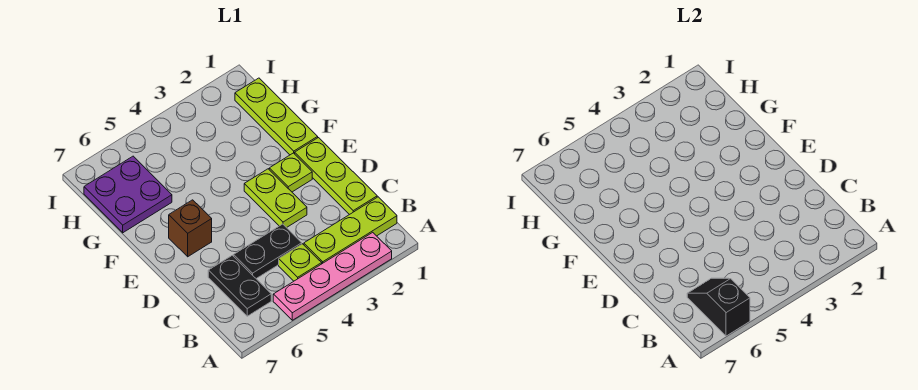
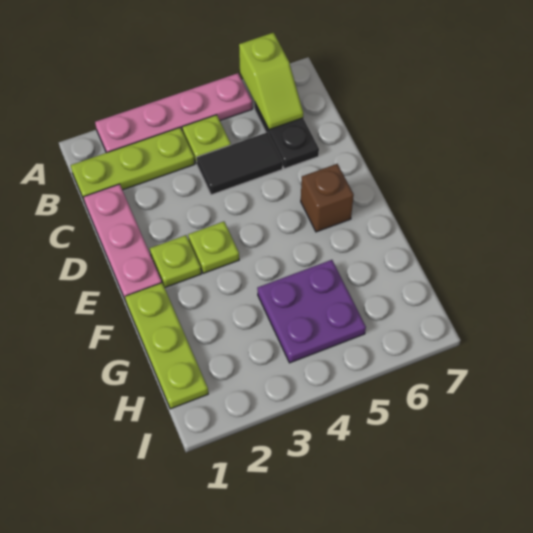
black slope A6:B6 level 2 top A -> lime slope A6:B6 level 2 top A
lime plate C1:E1 level 1 -> pink plate C1:E1 level 1
black plate C4:C5 level 1 -> black tile C4:C5 level 1
lime plate D3:E3 level 1 -> lime plate E3 level 1
purple plate G6:H7 level 1 -> purple plate G4:H5 level 1

